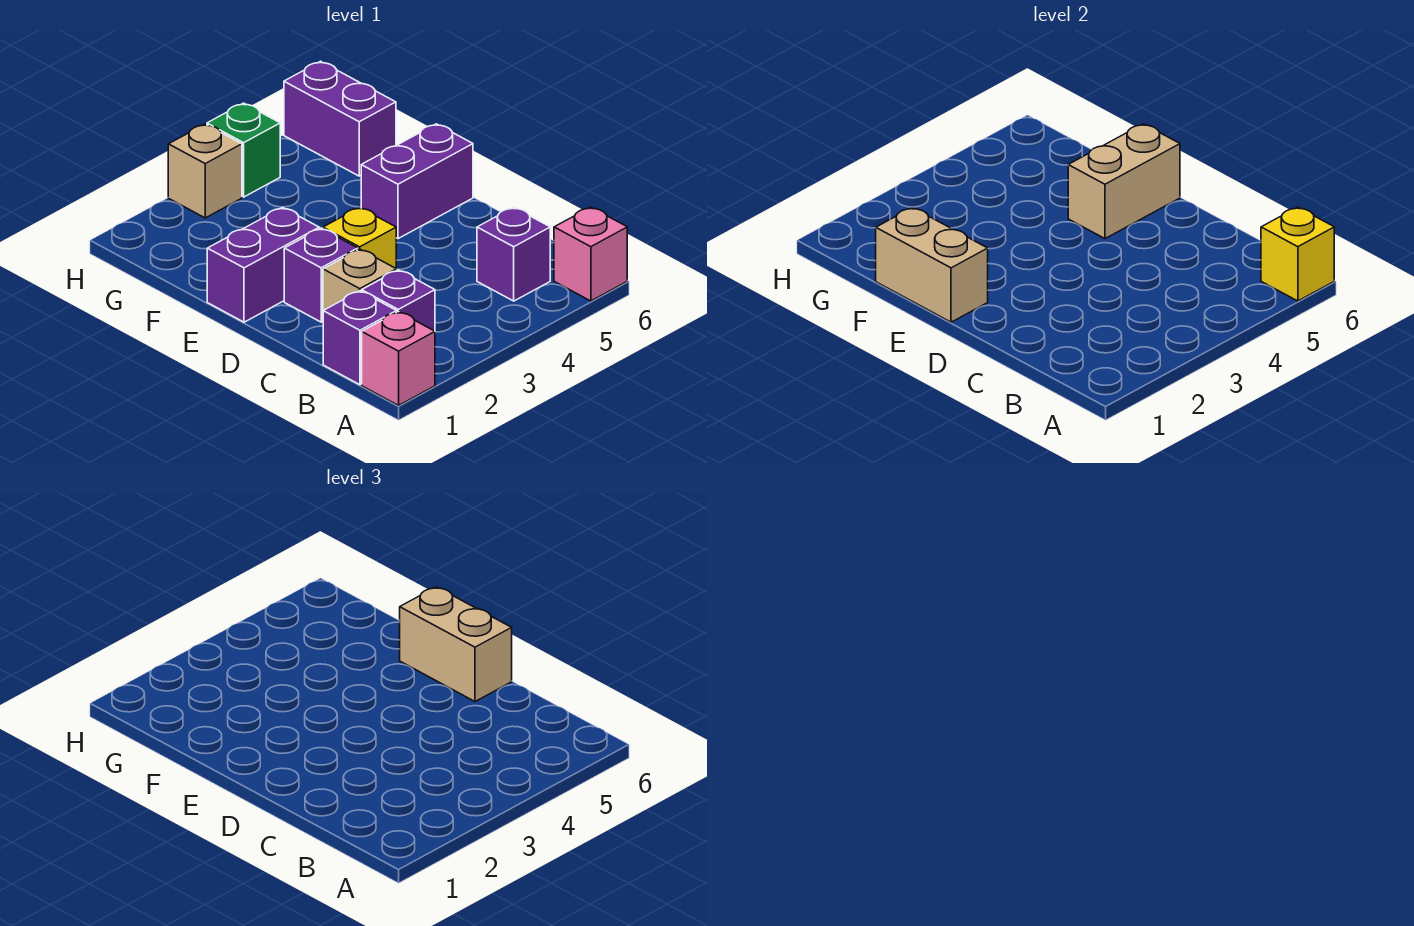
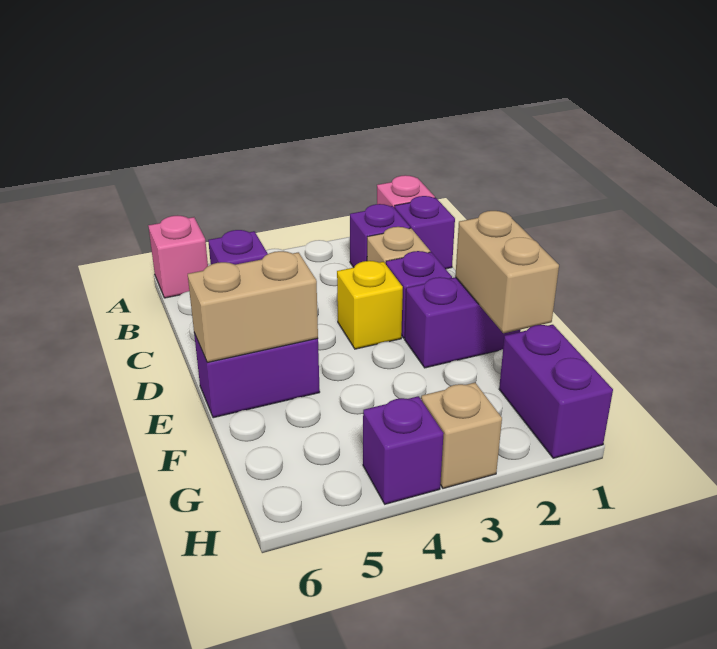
yellow brick A6 level 2 -> none
tan brick D6:E6 level 3 -> none
purple brick G6:H6 level 1 -> purple brick G1:H1 level 1
green brick H4 level 1 -> purple brick H4 level 1

